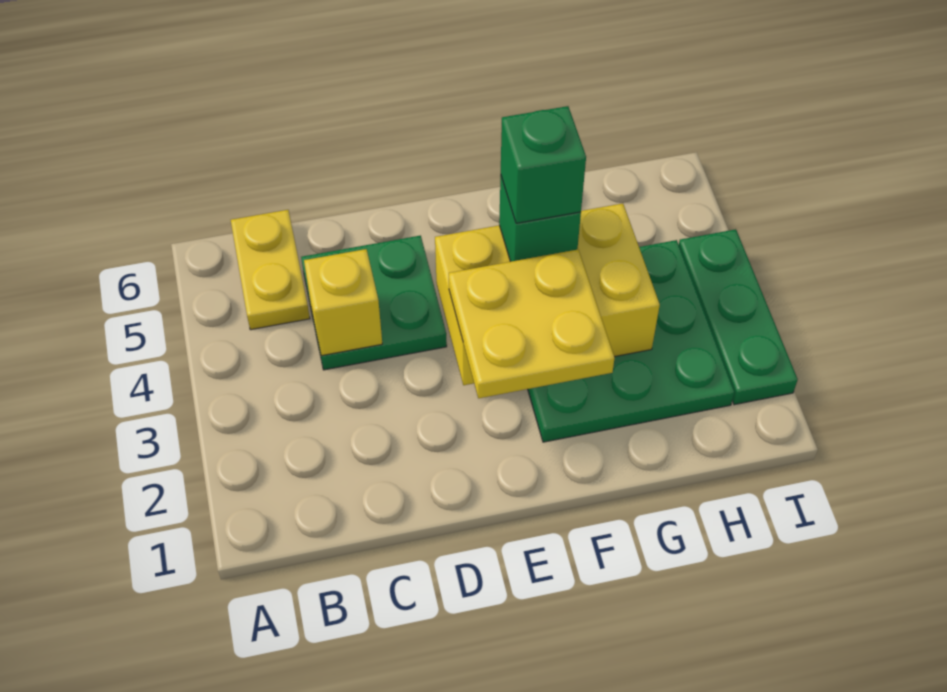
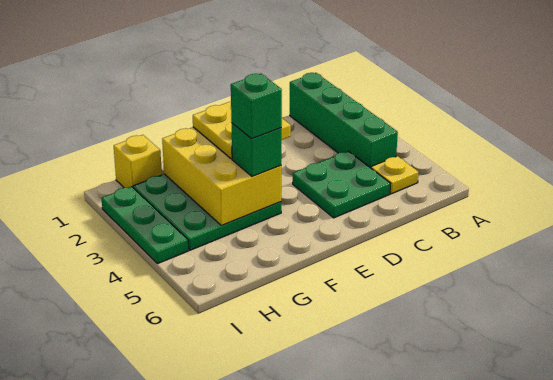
none -> green brick B1:B4 level 1
yellow plate B5:B6 level 1 -> yellow plate B5 level 1
yellow brick C4 level 2 -> yellow brick H1 level 1
yellow brick E3:G4 level 2 -> yellow brick F2:G4 level 2

